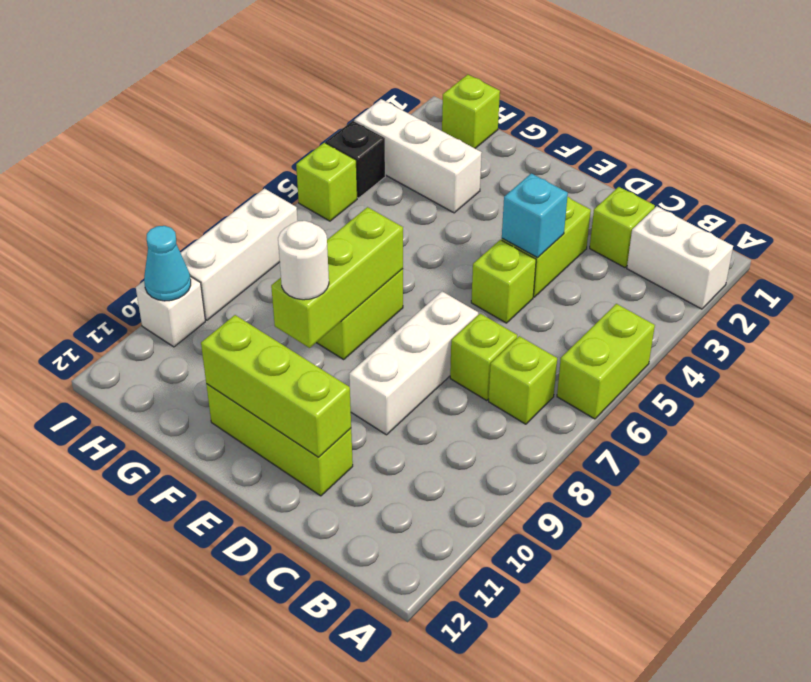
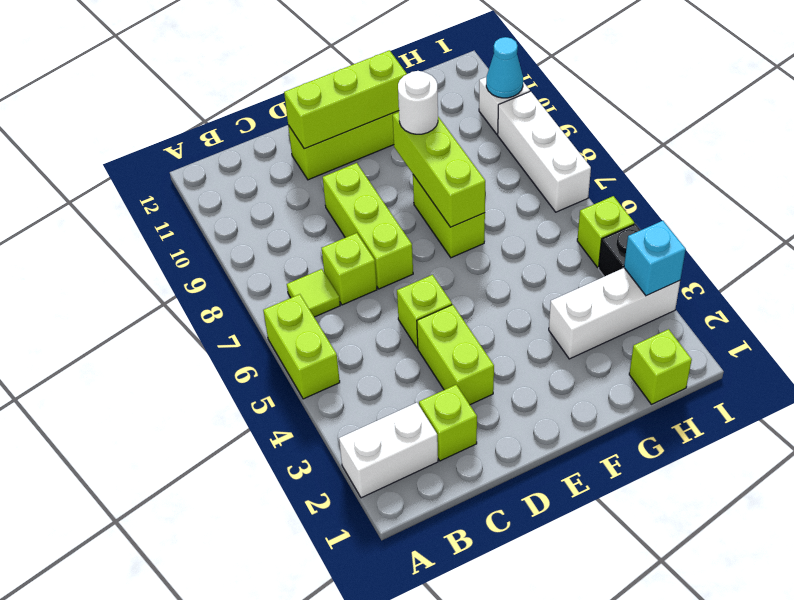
lime brick B7 level 1 -> lime tile B7 level 1
cyan brick D4 level 2 -> cyan brick I3 level 2
white brick D7:D9 level 1 -> lime brick D7:D9 level 1

